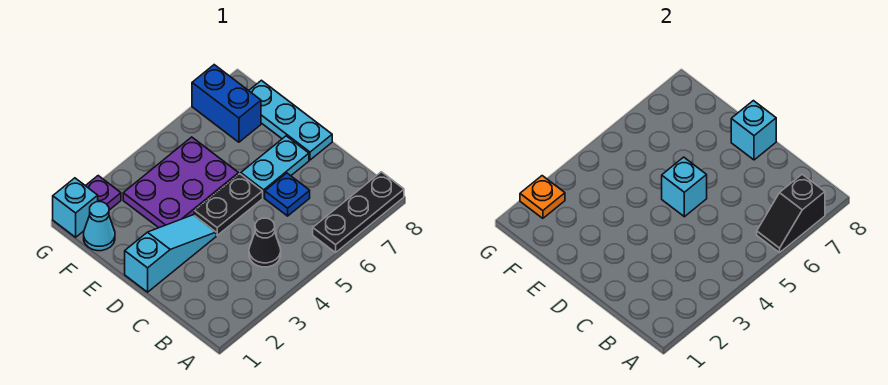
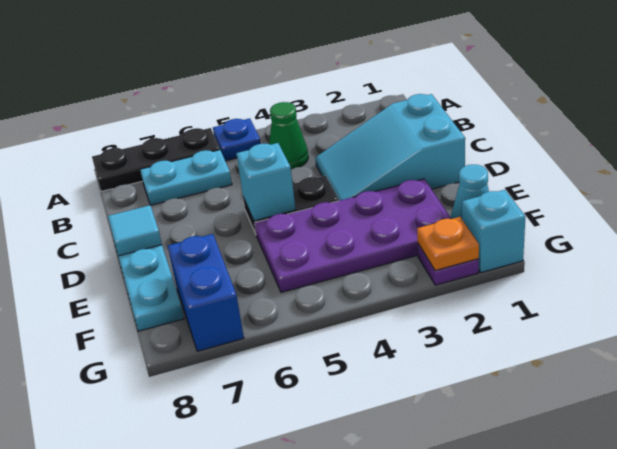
black slope A6:A7 level 2 top 7 -> none
black cone B4 level 1 -> green cone B4 level 1
blue plate C6 level 1 -> blue plate A5 level 1
cyan slope D1:D3 level 1 top 1 -> cyan slope C1:D3 level 1 top 1
cyan plate D6:D7 level 1 -> cyan plate B6:B7 level 1
cyan brick D8 level 2 -> cyan tile D8 level 2
purple plate E3:F5 level 1 -> purple plate E2:F5 level 1

